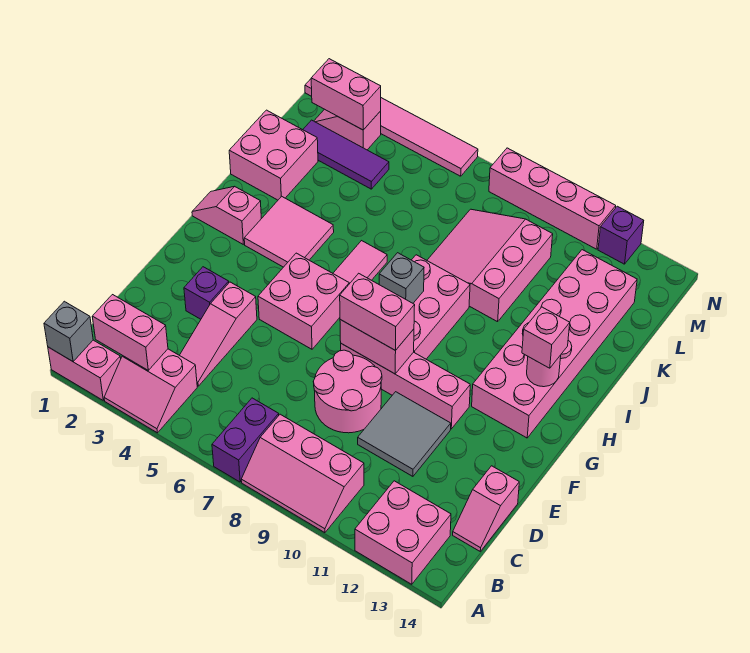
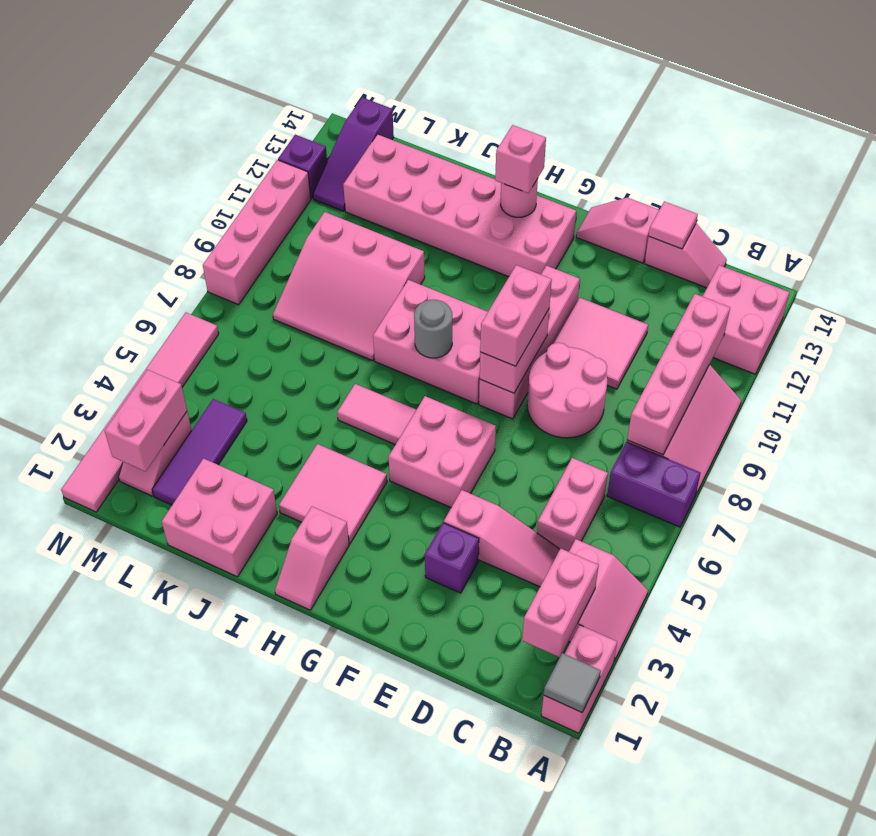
grey brick A1 level 2 -> grey tile A1 level 2
none -> pink brick B8:B11 level 2
none -> pink brick C5:C6 level 1
grey tile D10:E11 level 1 -> pink tile D10:E11 level 1
none -> pink tile D14 level 2
none -> pink slope E14:F14 level 1 top E
grey brick H8 level 2 -> grey round brick H8 level 2
none -> purple slope M12:M14 level 1 top 14

